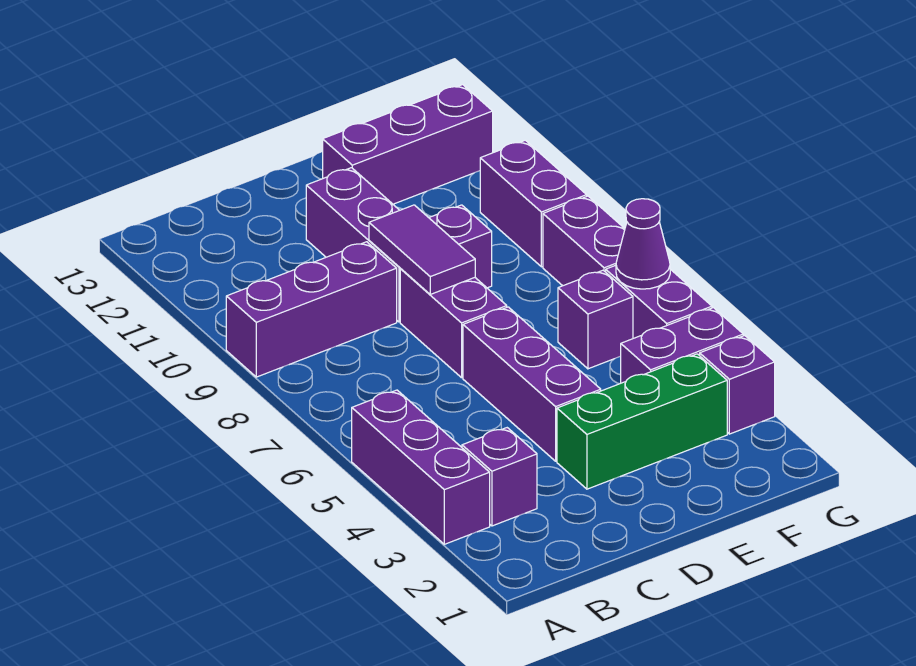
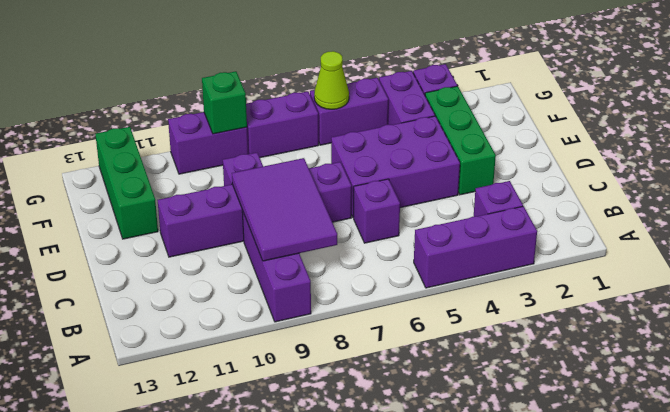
purple brick D4:D6 level 1 -> purple brick D4:E6 level 1
purple tile D8:D9 level 2 -> purple tile B8:D9 level 2
purple brick E12:G12 level 1 -> green brick E12:G12 level 1
purple brick F6 level 1 -> purple brick C6 level 1
purple cone G6 level 2 -> lime cone G6 level 2
none -> green brick G9 level 2

